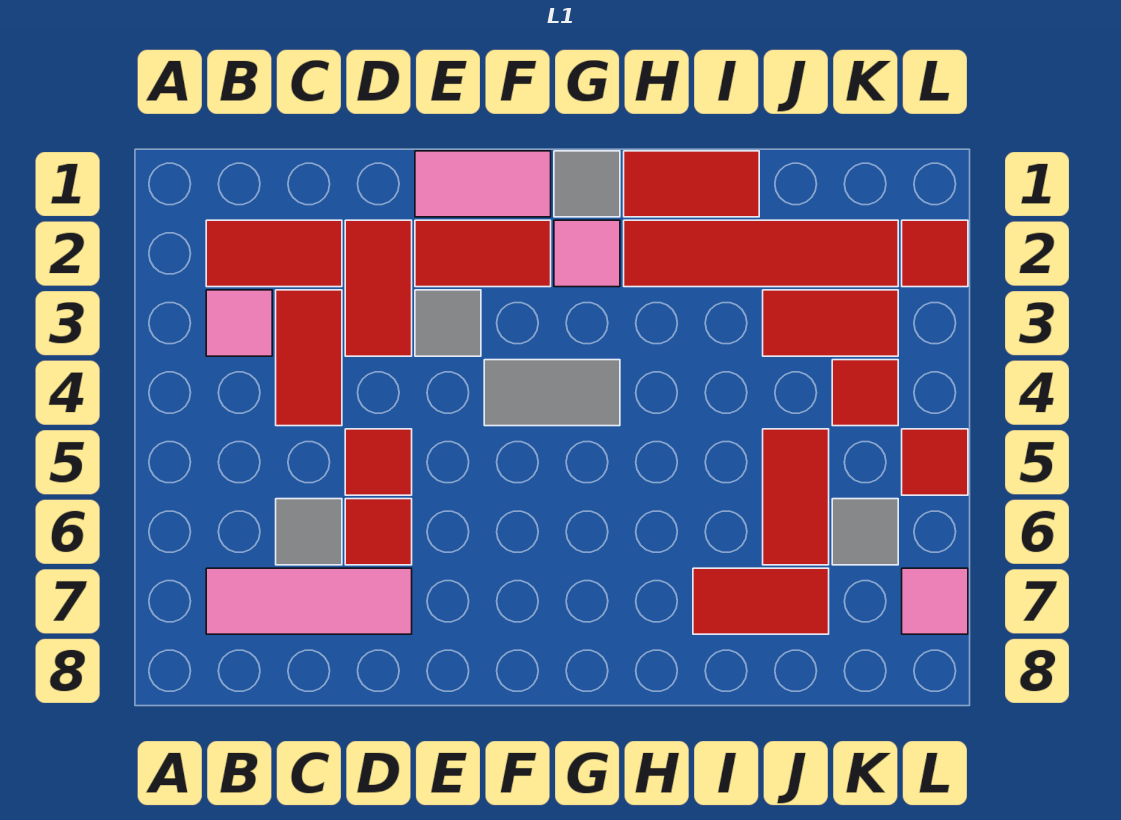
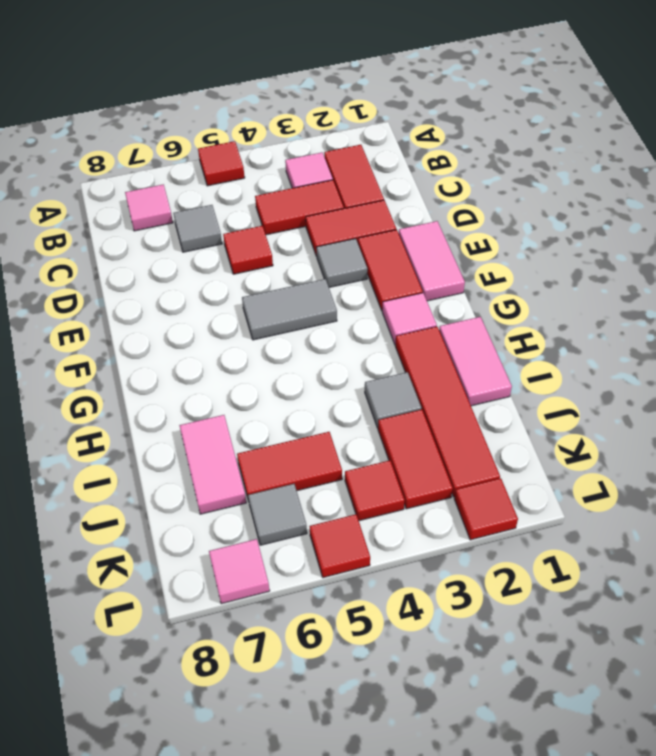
pink tile B7:D7 level 1 -> pink tile B7 level 1
red tile D6 level 1 -> red tile A5 level 1
grey tile F4:G4 level 1 -> grey tile F4:F5 level 1
grey tile G1 level 1 -> grey tile I3 level 1
red tile H1:I1 level 1 -> pink tile H1:I1 level 1
red tile I7:J7 level 1 -> pink tile I7:J7 level 1

